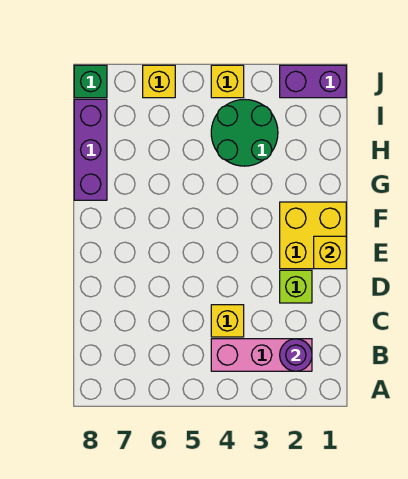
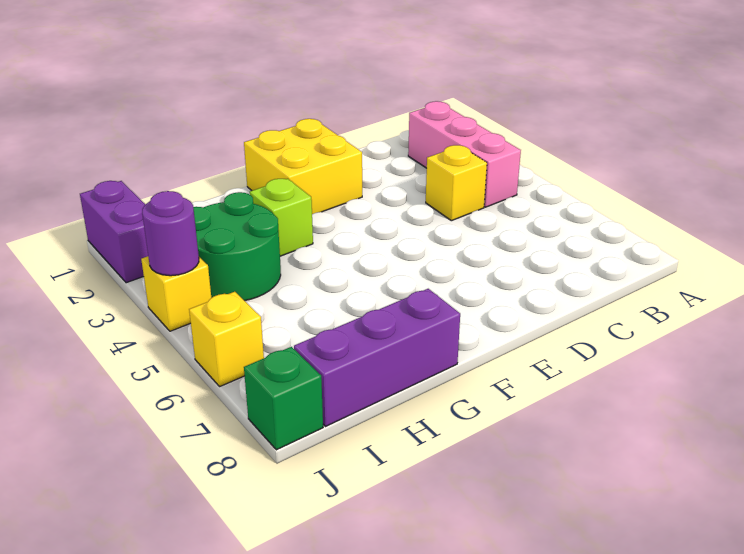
purple round brick B2 level 2 -> purple round brick J4 level 2
lime brick D2 level 1 -> lime brick G3 level 1
yellow brick E1 level 2 -> none

